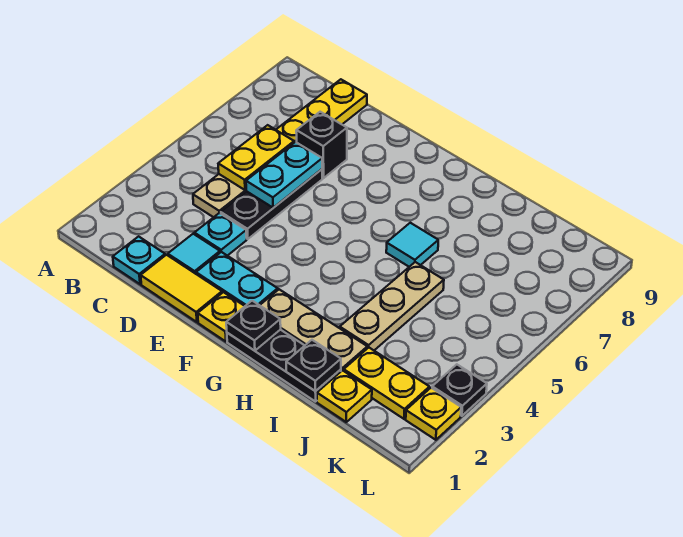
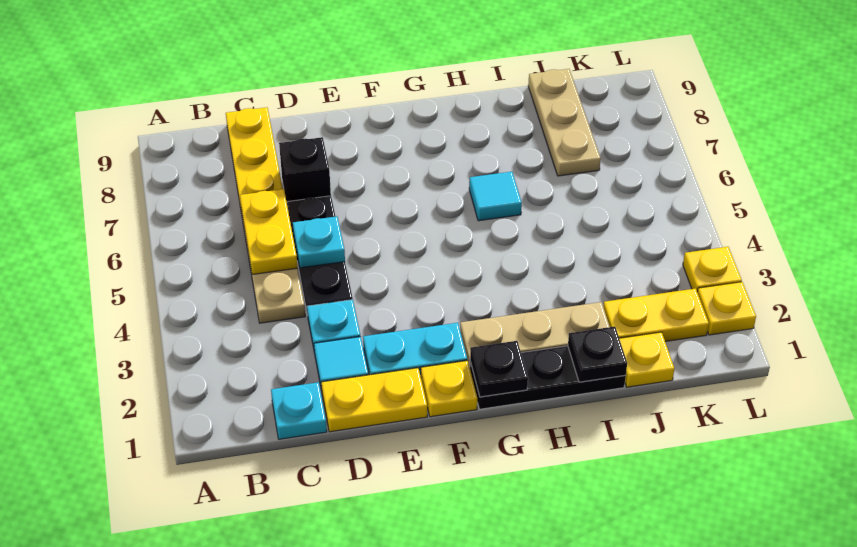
yellow tile D1:E1 level 1 -> yellow plate D1:E1 level 1
cyan plate D5:D6 level 2 -> cyan plate D5 level 2
tan plate I3:I5 level 1 -> tan plate J7:J9 level 1
black plate L3 level 1 -> yellow plate L3 level 1

